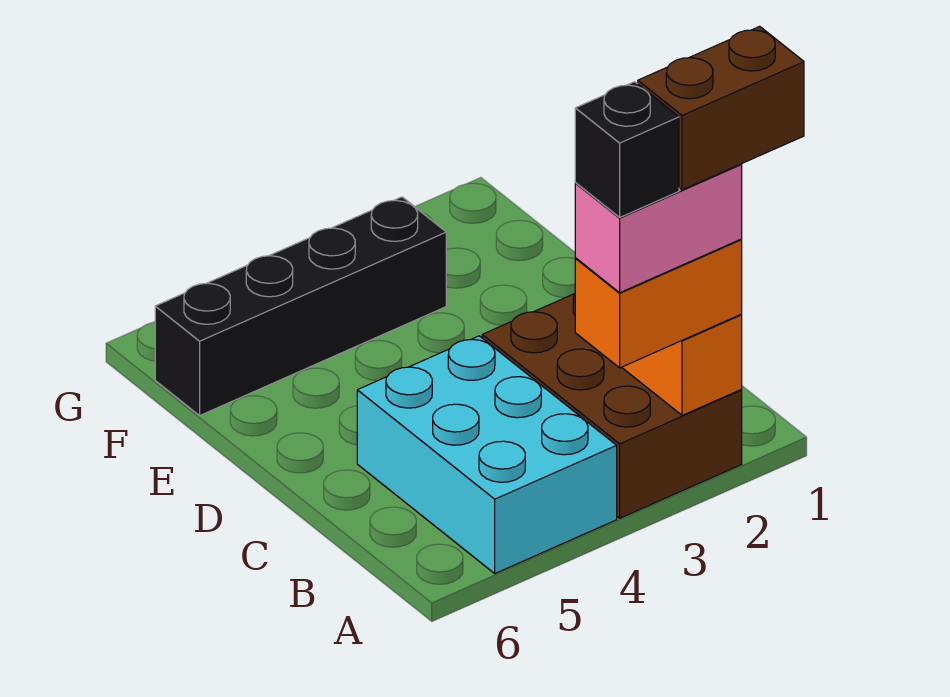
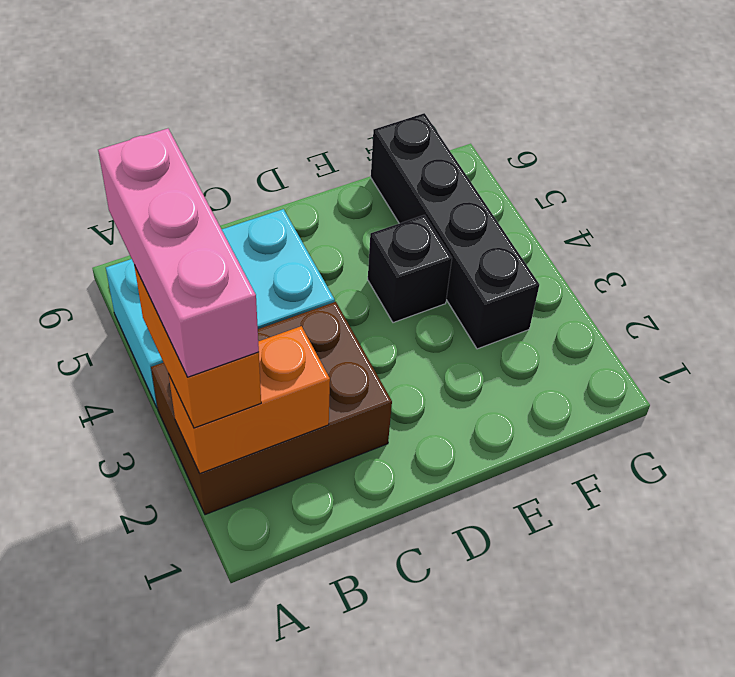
brown brick A1:A2 level 5 -> none
pink brick A2:A3 level 4 -> pink brick A2:A4 level 4
black brick A3 level 5 -> black brick E4 level 1

